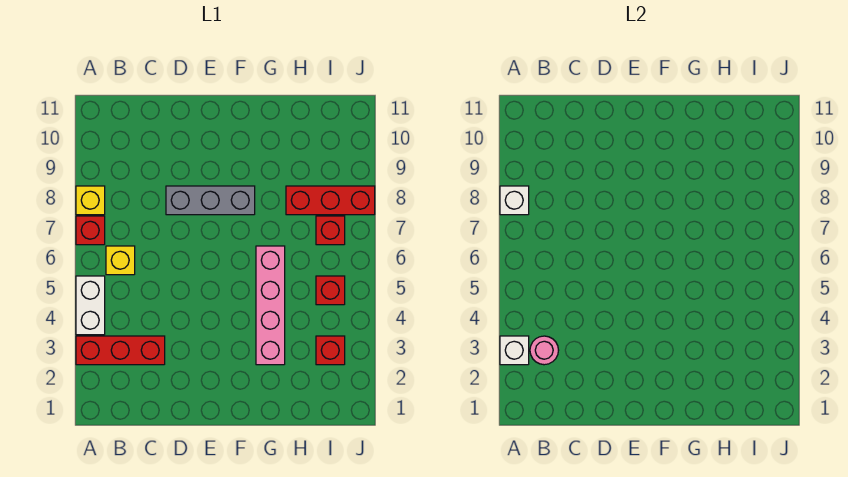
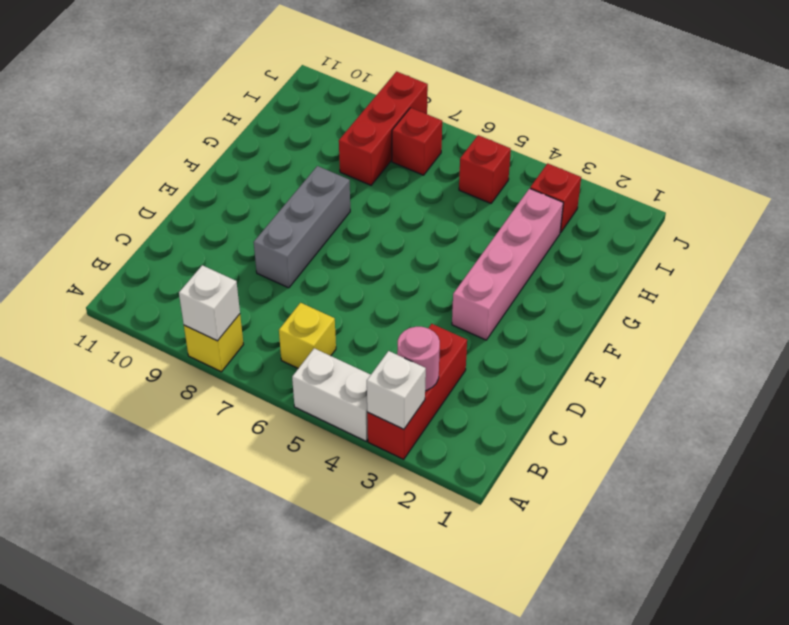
red brick A7 level 1 -> none
pink brick G3:G6 level 1 -> pink brick E3:H3 level 1

